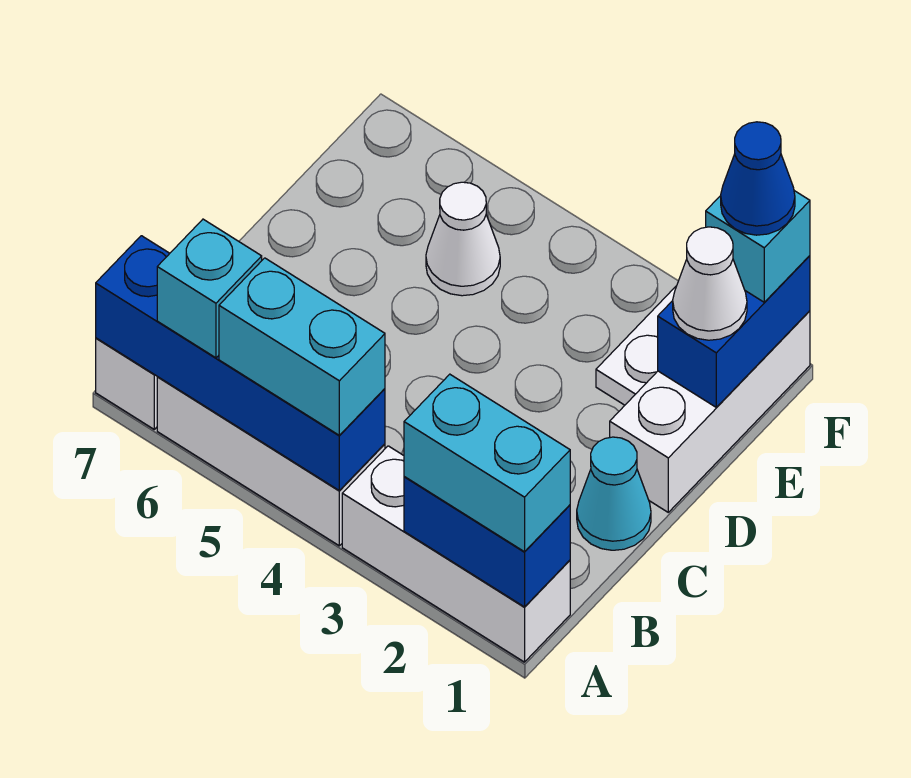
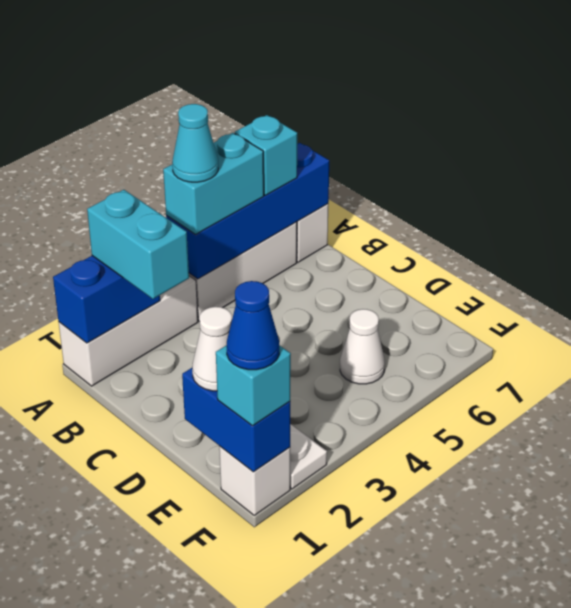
cyan brick A1:A2 level 3 -> cyan brick A2:B2 level 3
cyan cone C1 level 1 -> cyan cone A4 level 4
white brick D1:F1 level 1 -> white brick F1 level 1

